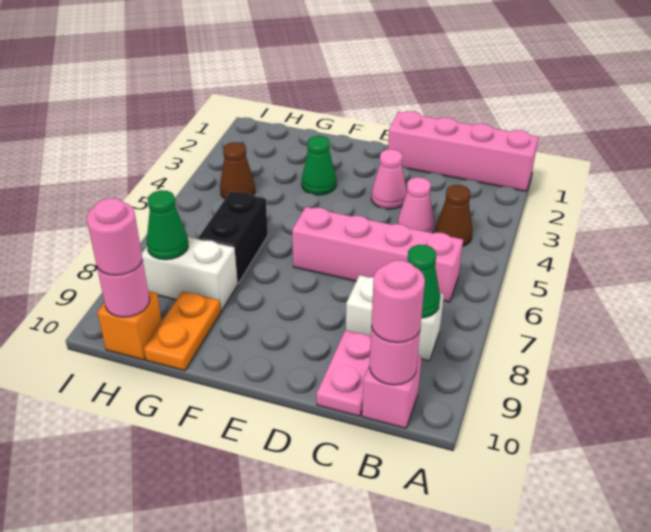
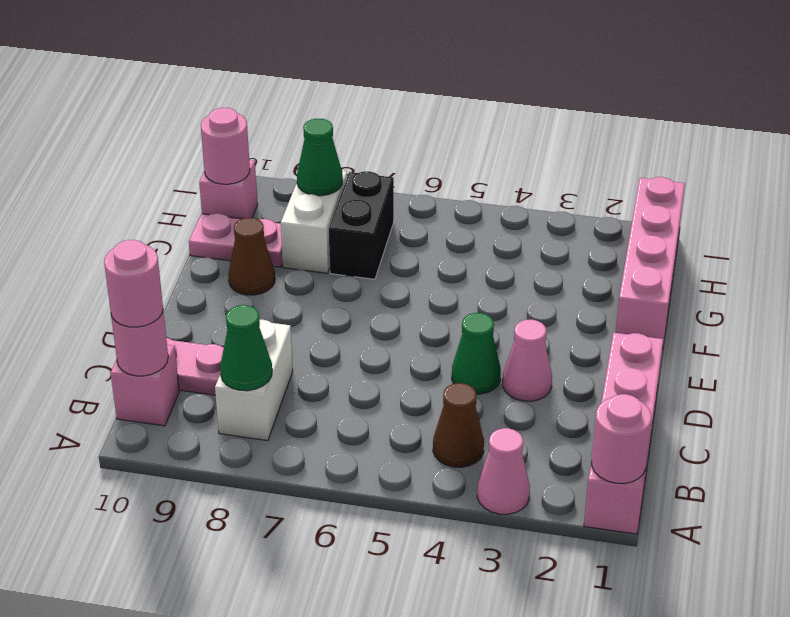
pink brick B6:E6 level 1 -> pink brick F1:I1 level 1
pink cone C4 level 1 -> pink cone A3 level 1
green cone F3 level 1 -> green cone D4 level 1
black brick G6:G7 level 1 -> black brick G7:H7 level 1
orange plate G9:G10 level 1 -> pink plate G9:G10 level 1
brown cone H4 level 1 -> brown cone F9 level 1
orange brick H10 level 1 -> pink brick H10 level 1
pink round brick H10 level 3 -> pink round brick A1 level 2

